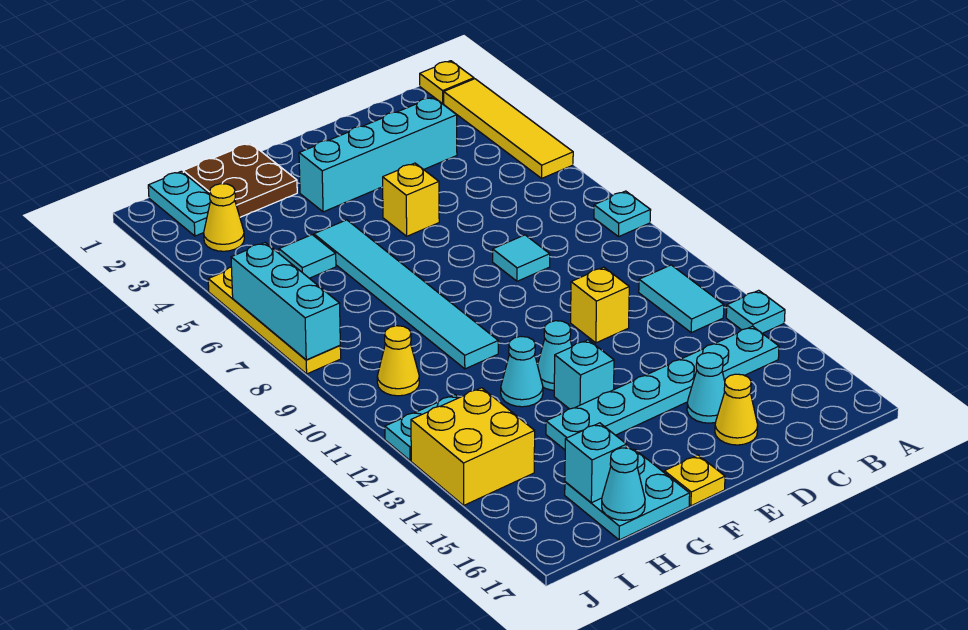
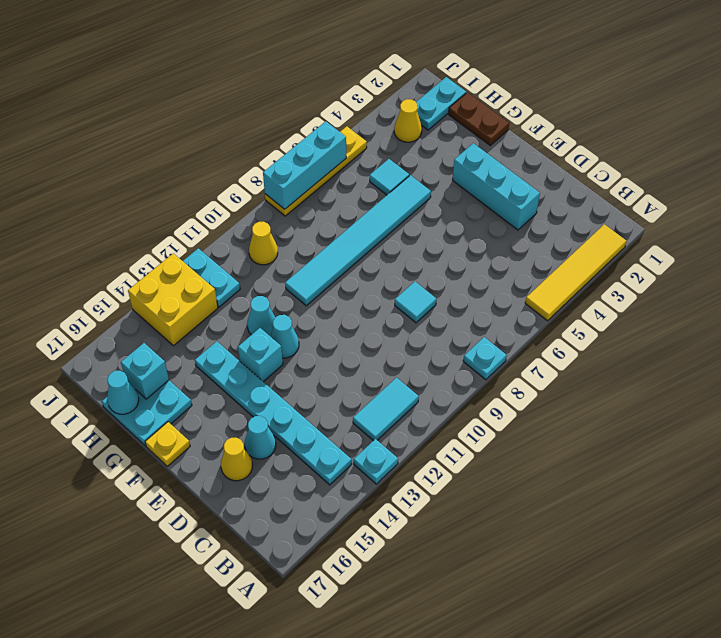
yellow plate A1 level 1 -> none
cyan brick C3:F3 level 1 -> cyan brick D3:F3 level 1
yellow brick D11 level 1 -> none
yellow brick E5 level 1 -> none
brown plate G1:H2 level 1 -> brown plate G1:H1 level 1

